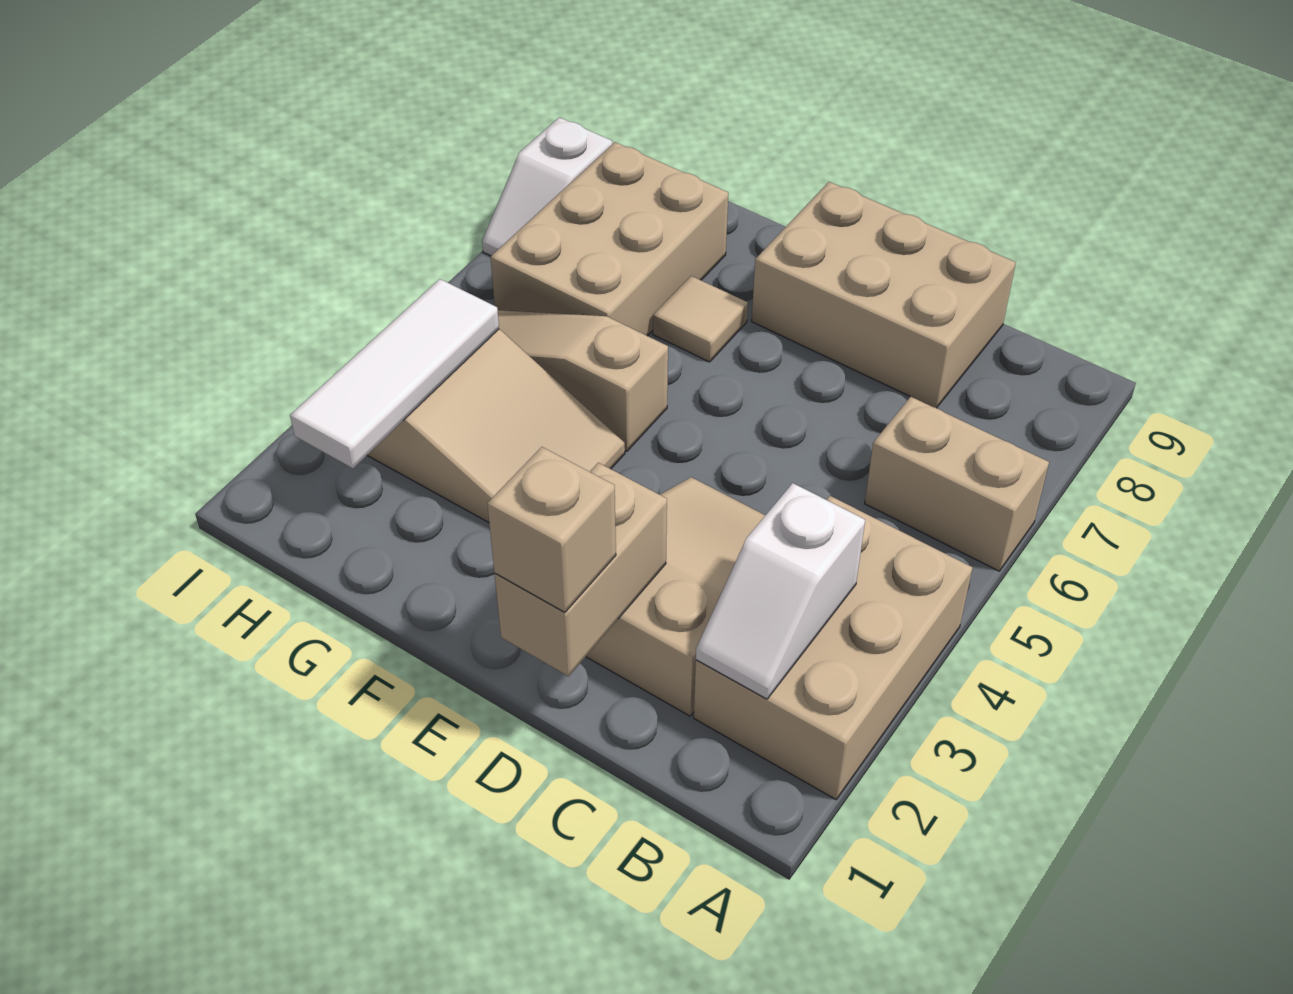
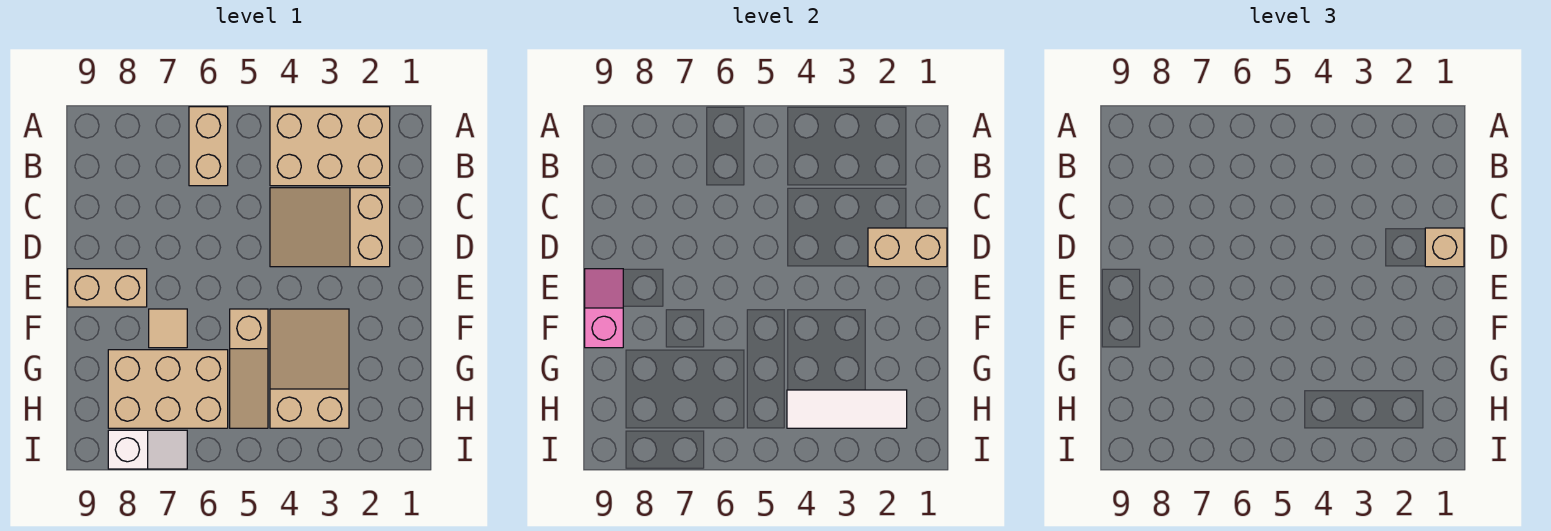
white slope B2:B3 level 2 top 3 -> none
tan brick C8:E9 level 1 -> tan brick E8:E9 level 1
none -> pink slope E9:F9 level 2 top F

